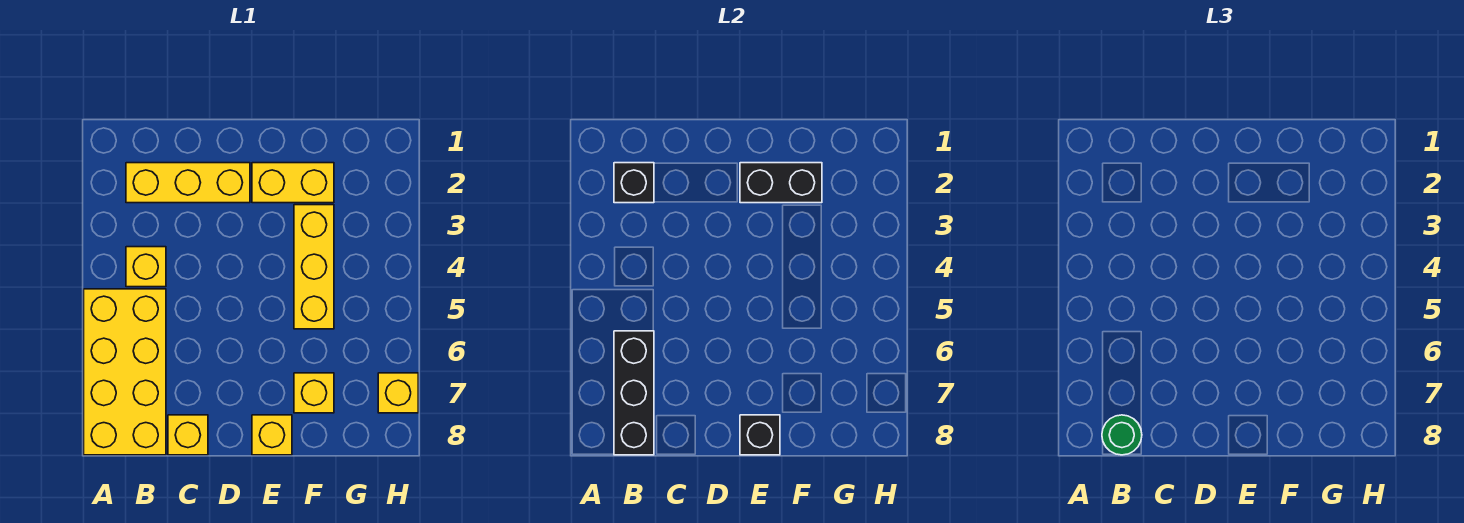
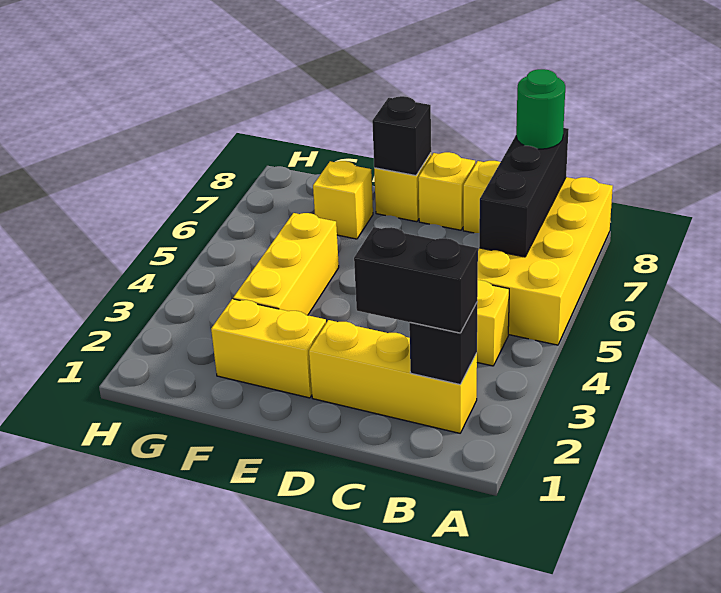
black brick E2:F2 level 2 -> black brick B2:C2 level 3
yellow brick H7 level 1 -> yellow brick D8 level 1

